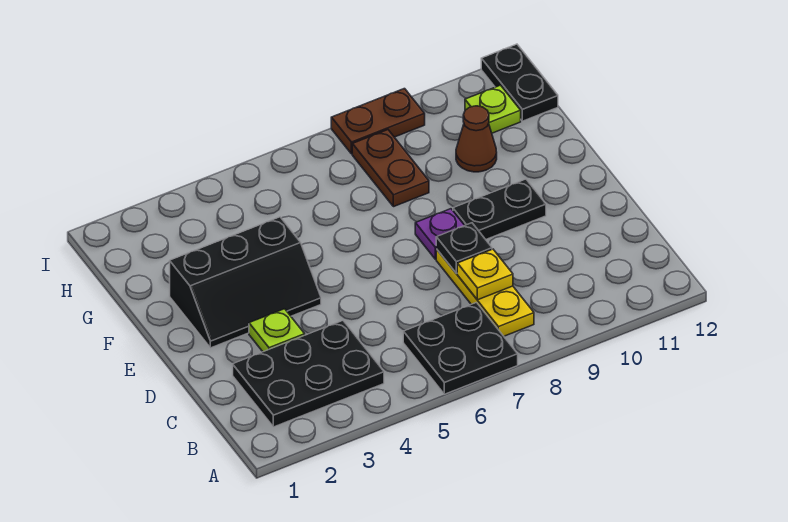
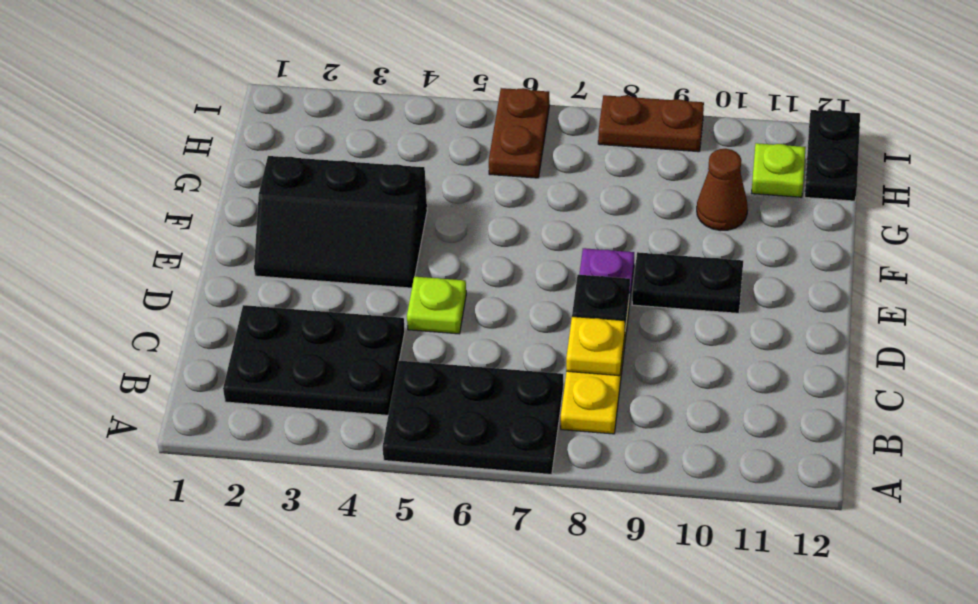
black plate A6:B7 level 1 -> black plate A5:B7 level 1
lime plate D3 level 1 -> lime plate D5 level 1
brown plate G8:H8 level 1 -> brown plate H6:I6 level 1

